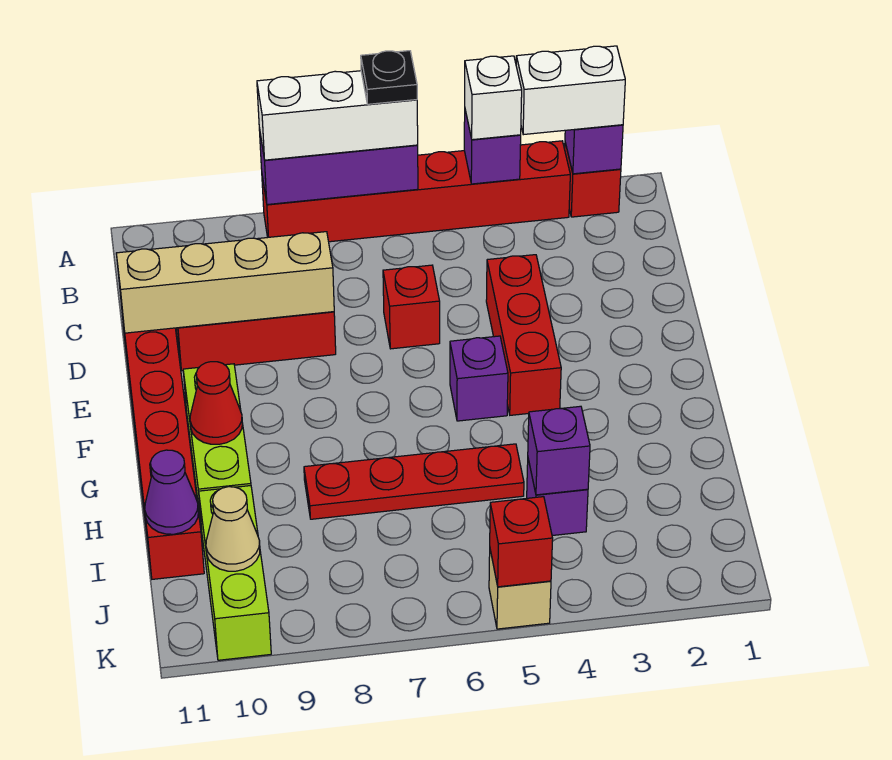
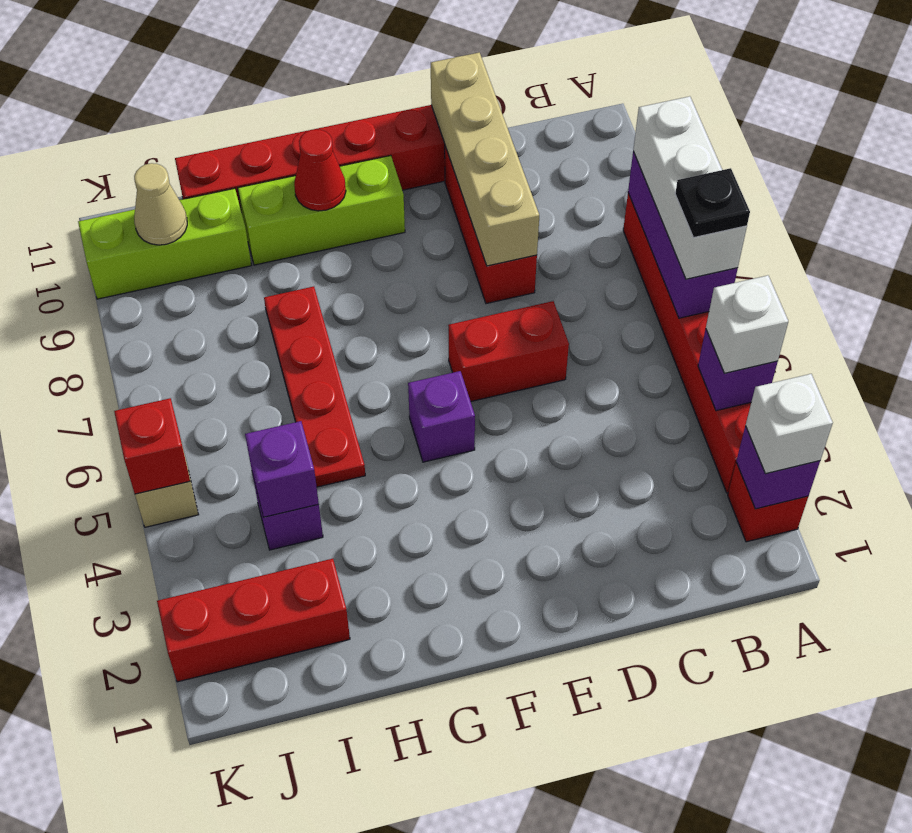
white brick A2:A3 level 3 -> white brick A2 level 3
red brick D4:F4 level 1 -> red brick I2:K2 level 1
red brick D6 level 1 -> red brick D6:E6 level 1
purple cone I11 level 2 -> none

